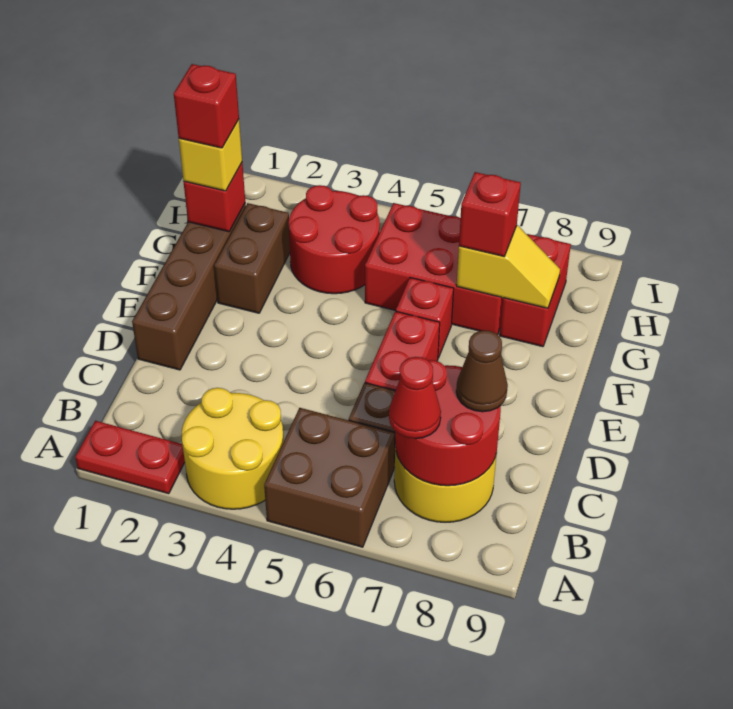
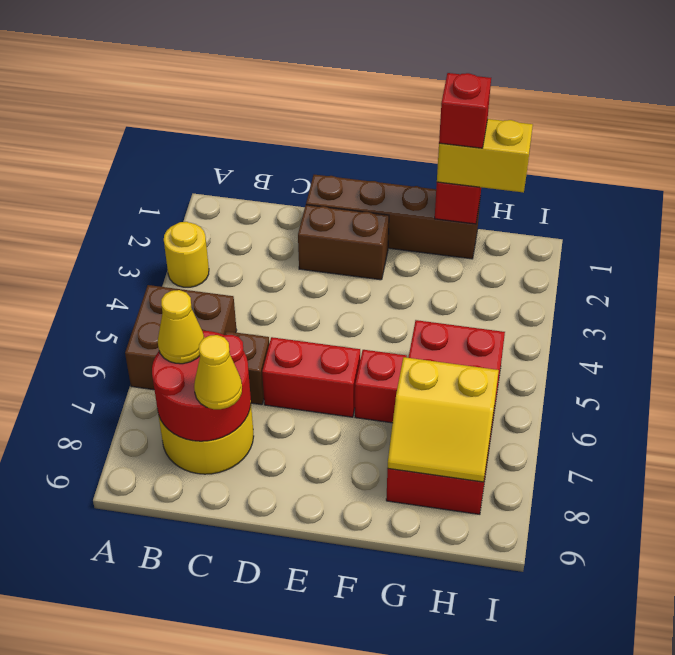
red plate A1:A2 level 1 -> none
yellow round brick A3:B4 level 1 -> yellow round brick A3 level 1
red cone B7 level 3 -> yellow cone B7 level 3
brown cone C8 level 3 -> yellow cone C8 level 3
brown brick F2:G2 level 1 -> brown brick D2:E2 level 1
yellow brick G1 level 3 -> yellow brick G1:H1 level 3
red round brick G3:H4 level 1 -> none
yellow slope G7:G8 level 2 top 7 -> yellow slope G7:H8 level 2 top 7
red brick G7 level 3 -> none

